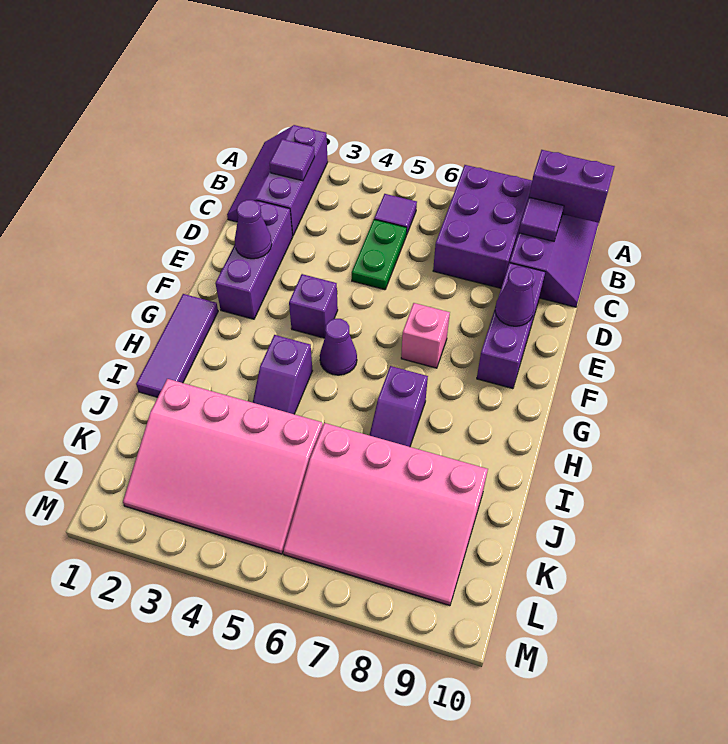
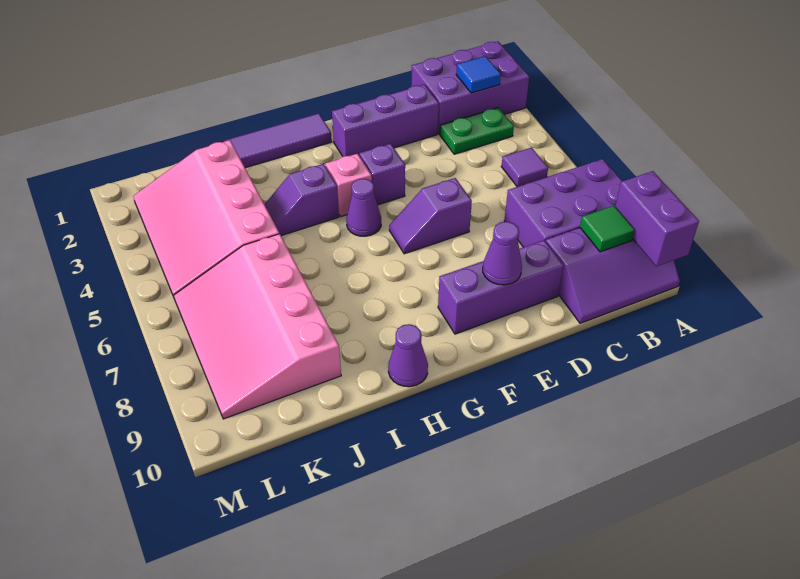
purple slope A1:C2 level 1 top 2 -> purple brick A1:C2 level 1
purple tile B2 level 2 -> blue tile B2 level 2
purple tile B9 level 2 -> green tile B9 level 2
green plate C5:D5 level 1 -> green plate B3:C3 level 1
purple cone E2 level 2 -> purple cone H10 level 1
pink brick F7 level 1 -> pink brick G4 level 1
purple slope H7:I7 level 1 top H -> purple slope E6:F6 level 1 top E

